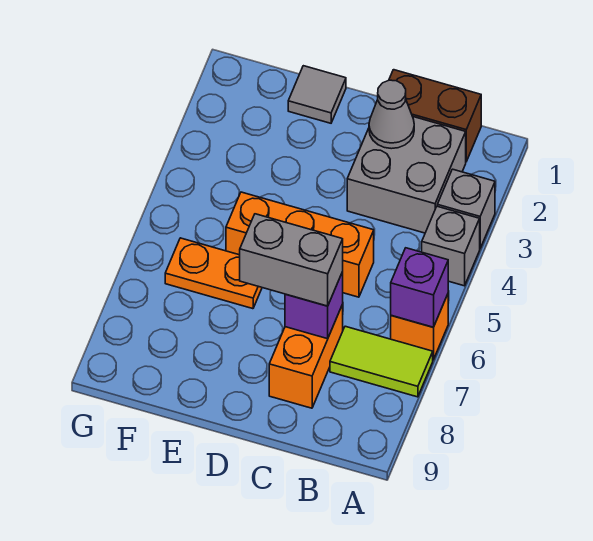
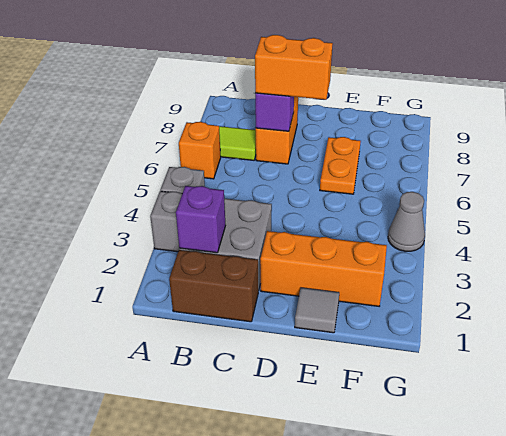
purple brick A6 level 2 -> purple brick B2 level 2
grey cone C2 level 2 -> grey cone G4 level 1
orange brick C5:E5 level 1 -> orange brick D2:F2 level 1
grey brick C7:D7 level 3 -> orange brick C7:D7 level 3
orange plate E6:F6 level 1 -> orange plate E6:E7 level 1

